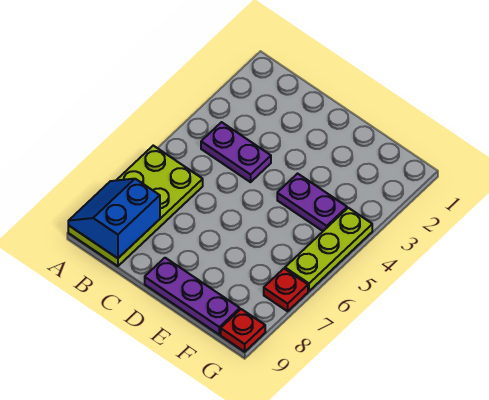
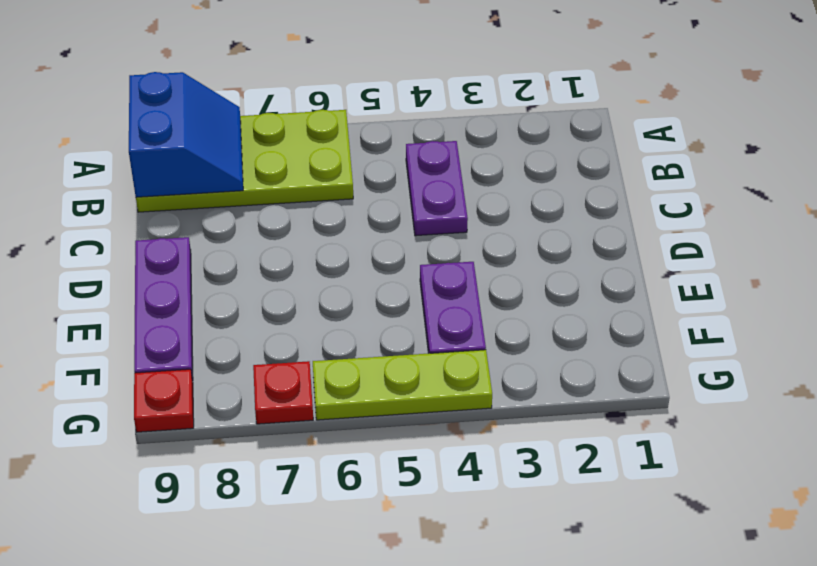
blue slope A8:B9 level 2 top B -> blue slope A8:B9 level 2 top 9

